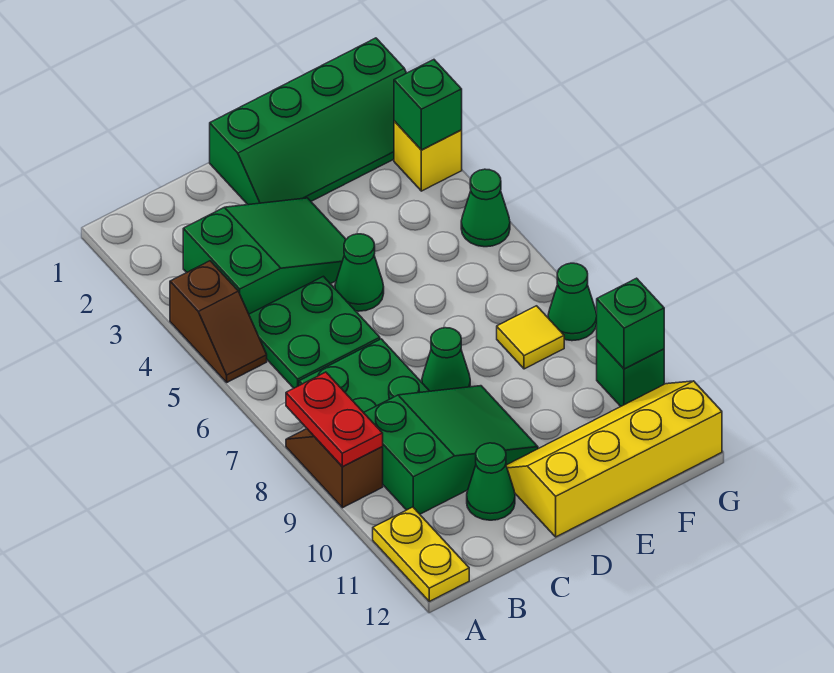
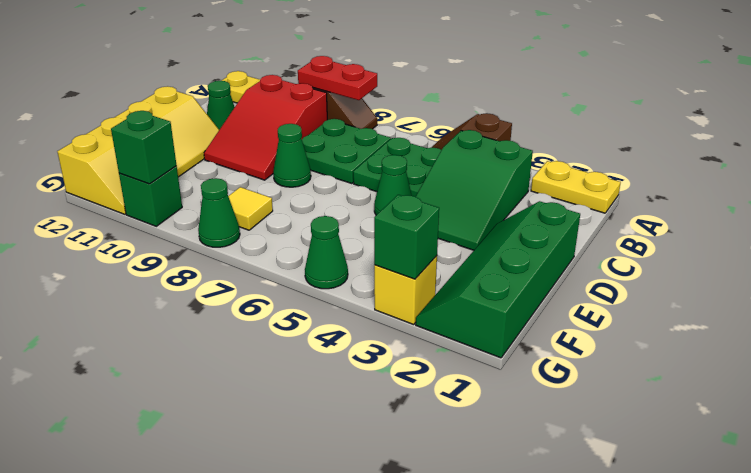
none -> yellow plate A1:A2 level 1
green slope B9:D10 level 1 top B -> red slope B9:D10 level 1 top B

